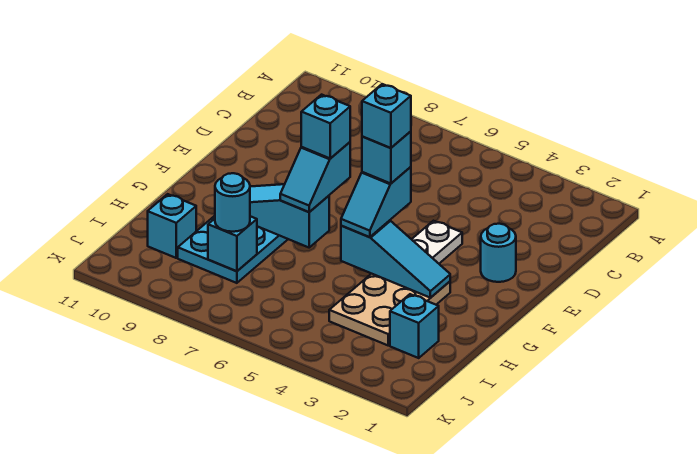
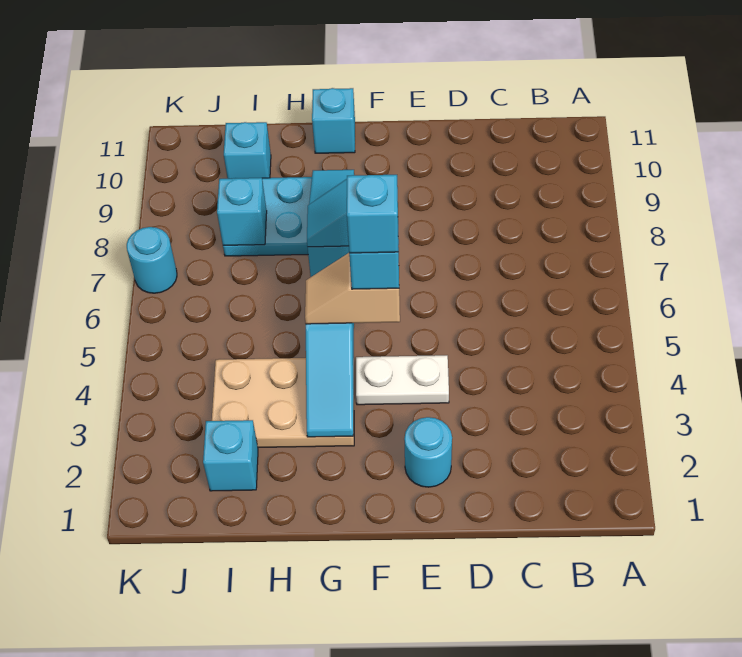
cyan slope F5:G5 level 3 top F -> tan slope F5:G5 level 3 top F
cyan brick F7 level 4 -> cyan brick G11 level 1
cyan round brick I8 level 3 -> cyan round brick K7 level 1

